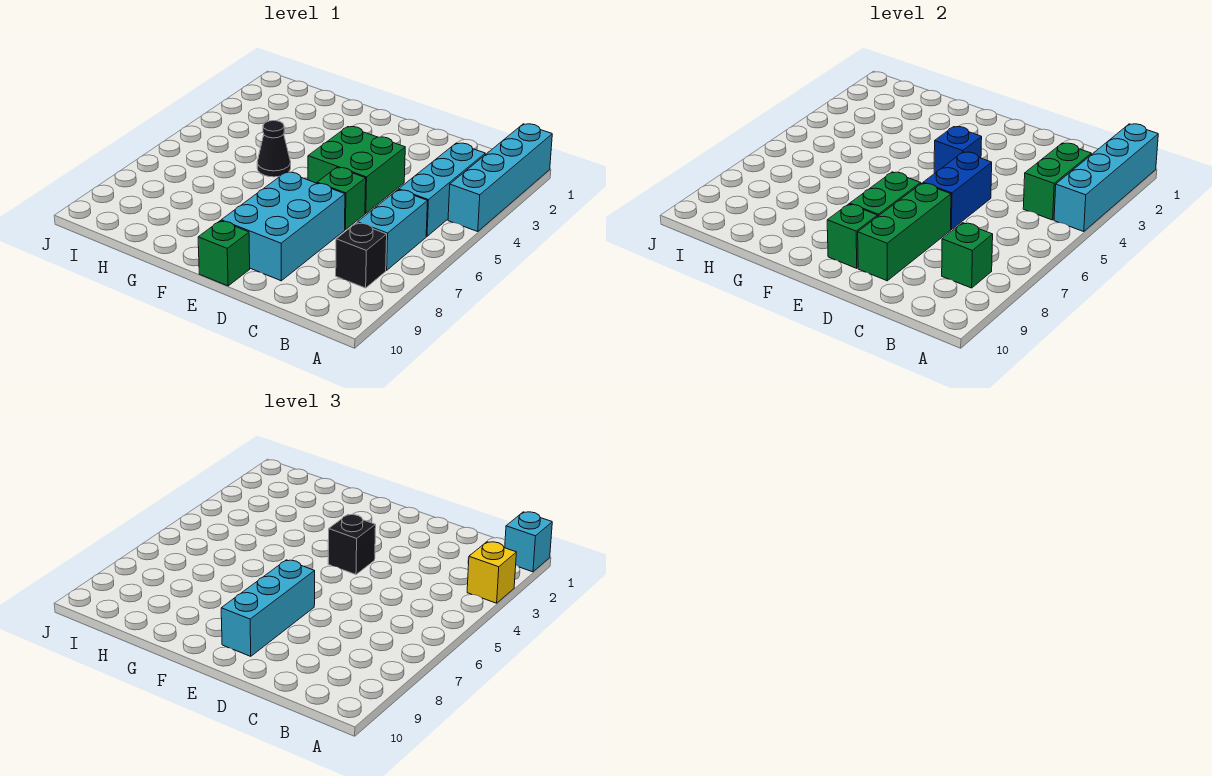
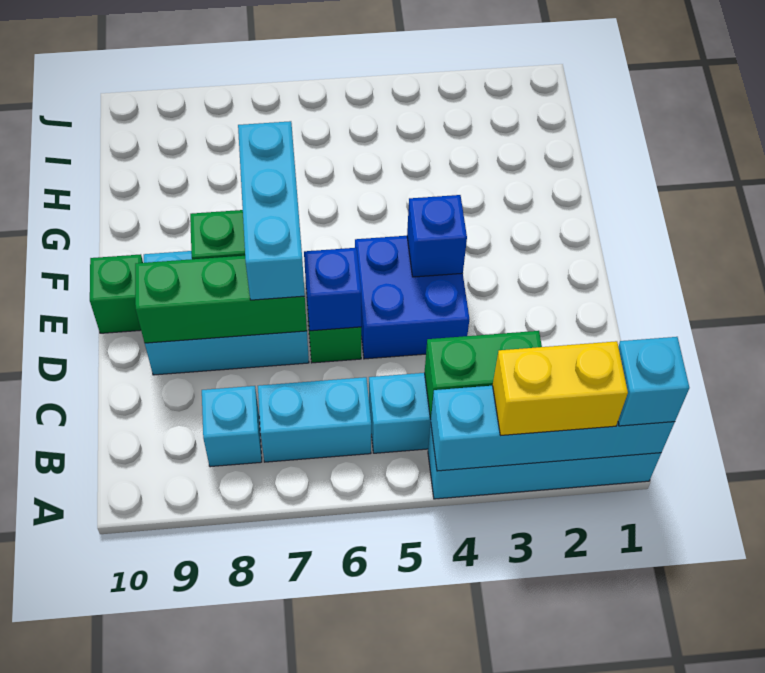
yellow brick A3 level 3 -> yellow brick A2:A3 level 3
black brick B8 level 1 -> cyan brick B8 level 1
green brick B8 level 2 -> none
green brick D4:E5 level 1 -> blue brick D4:E5 level 1
blue brick D5:D6 level 2 -> blue brick D6 level 2
black brick E4 level 3 -> none
cyan brick E7:E9 level 3 -> cyan brick D7:F7 level 3
green brick E9 level 2 -> none
black cone G5 level 1 -> none

